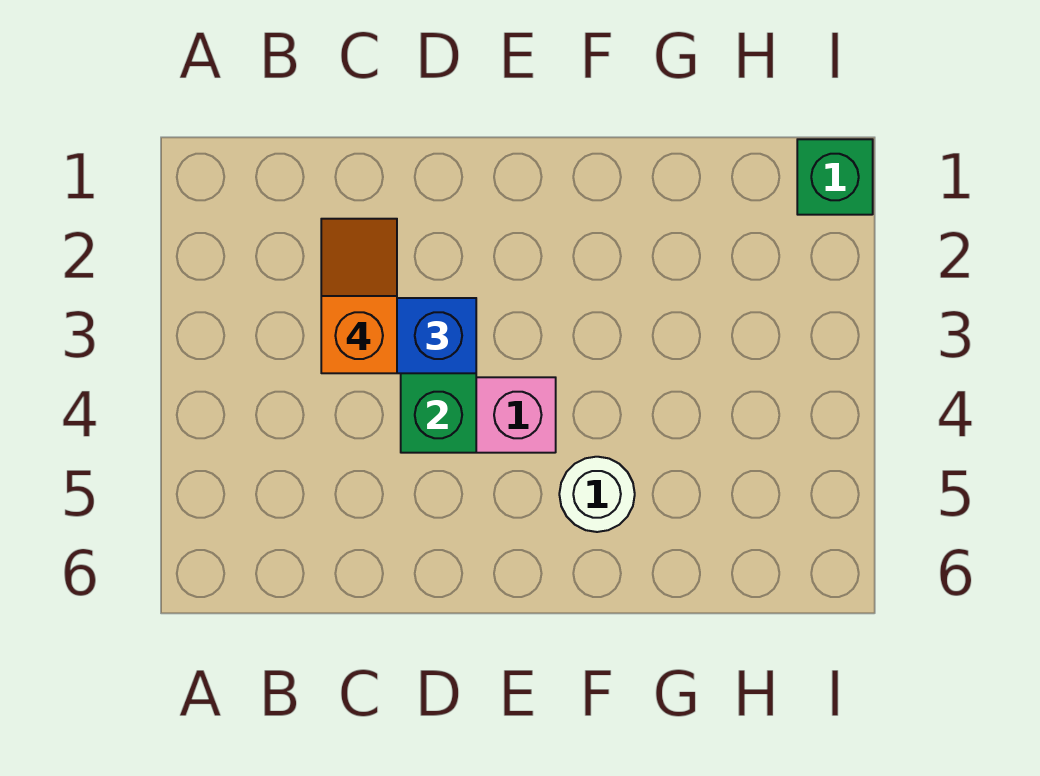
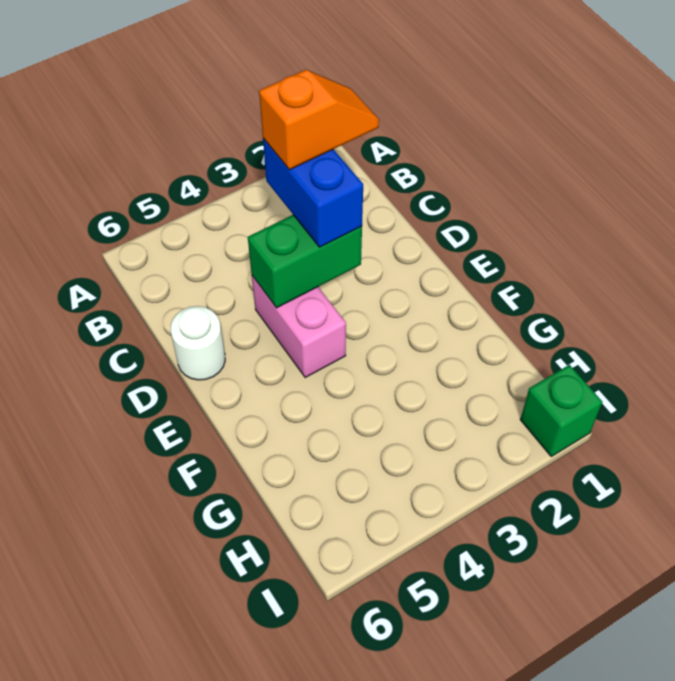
white round brick F5 level 1 -> white round brick D6 level 1

